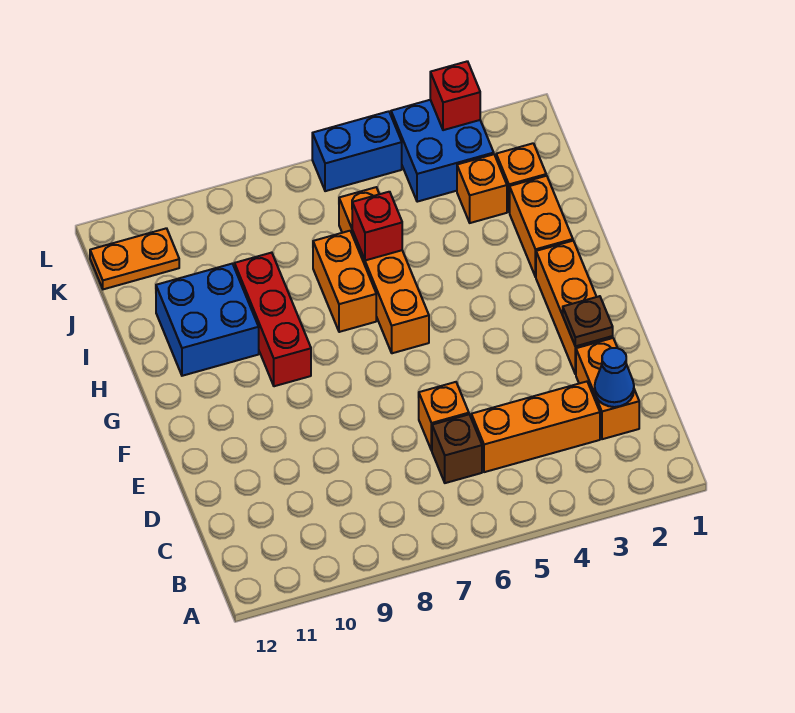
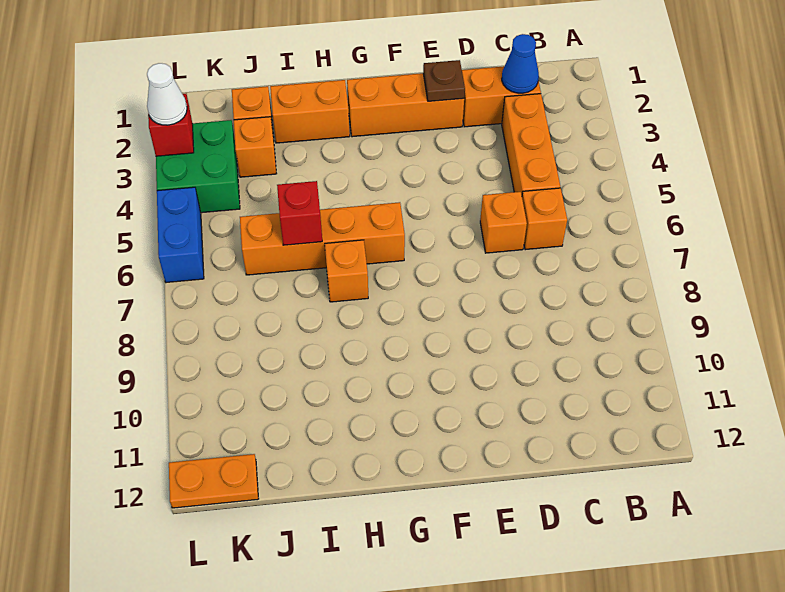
brown brick C6 level 1 -> orange brick C6 level 1
red brick G9:I9 level 1 -> none
orange brick H7:I7 level 1 -> orange brick H7 level 1
blue brick H10:I11 level 1 -> none
blue brick K3:L4 level 1 -> green brick K3:L4 level 1
orange plate K11:K12 level 1 -> orange plate K12:L12 level 1
none -> white cone L3 level 3

